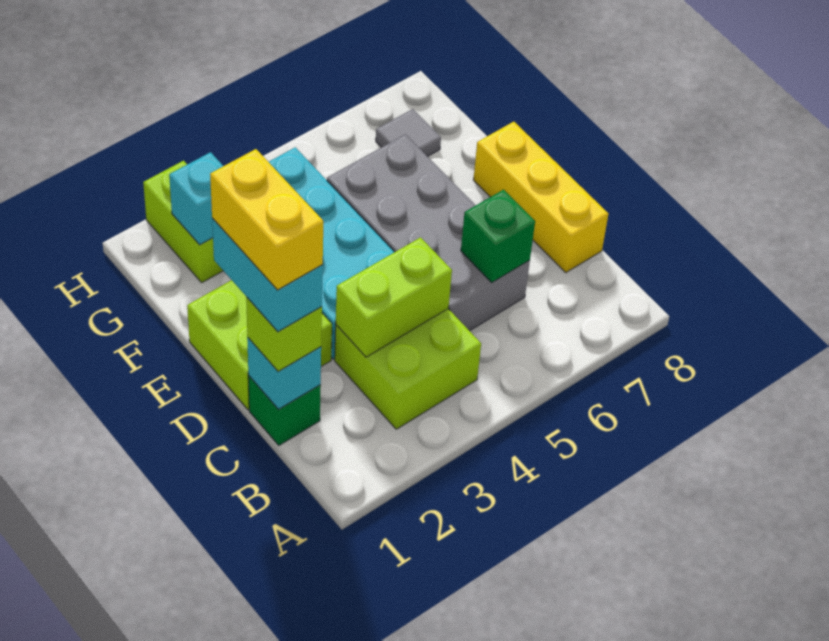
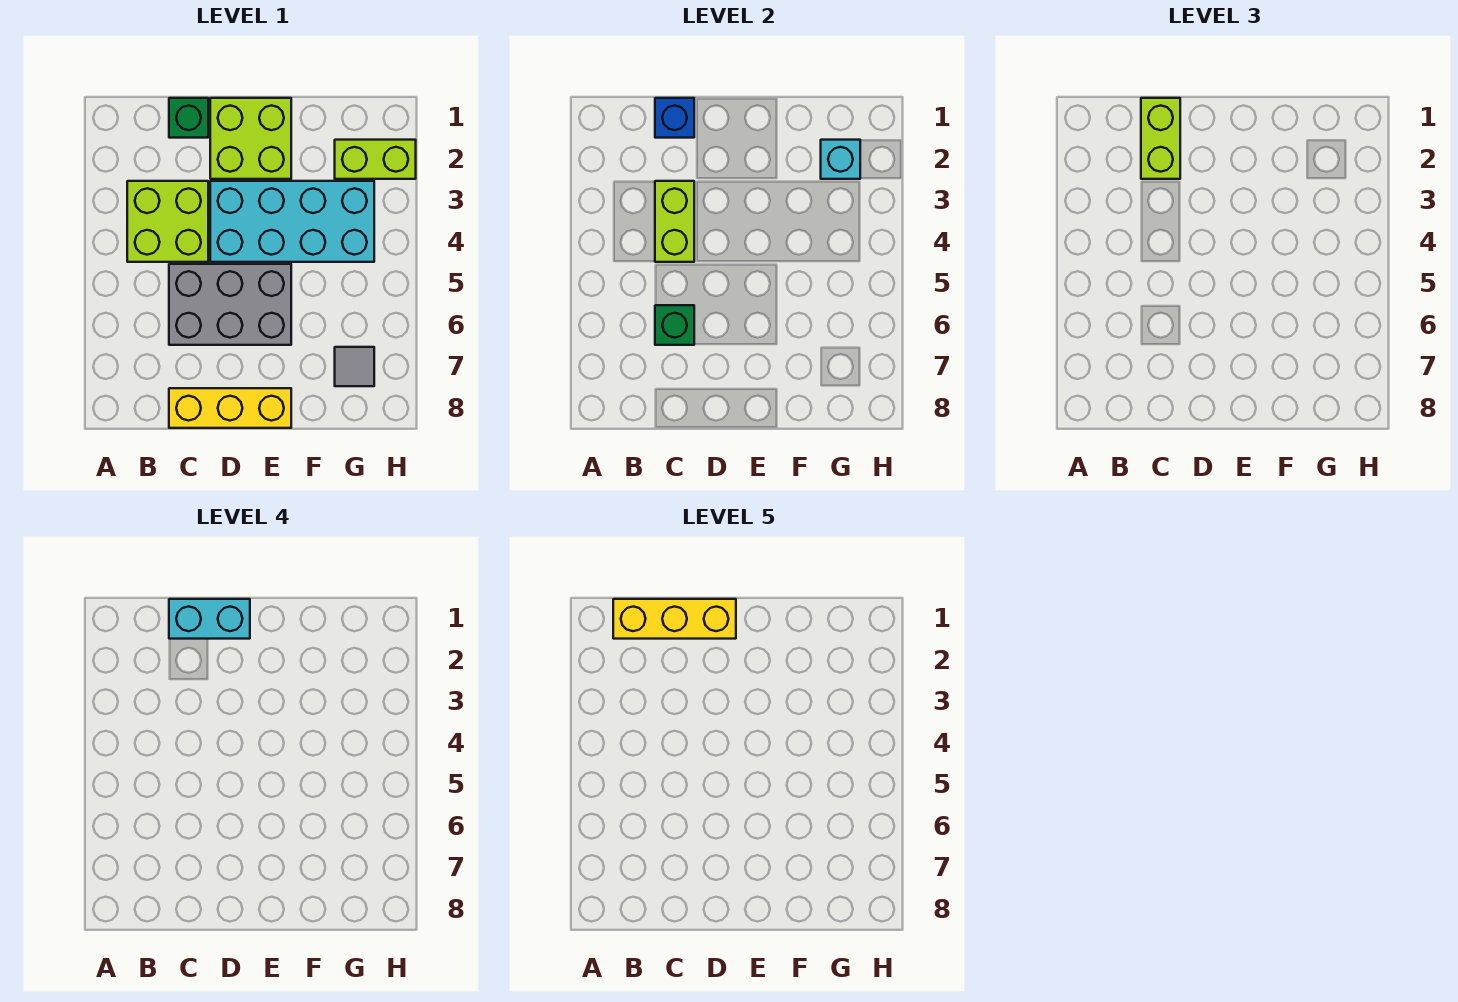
cyan brick C1 level 2 -> blue brick C1 level 2
lime brick C1 level 3 -> lime brick C1:C2 level 3
yellow brick C1:D1 level 5 -> yellow brick B1:D1 level 5
grey brick C5:F6 level 1 -> grey brick C5:E6 level 1

